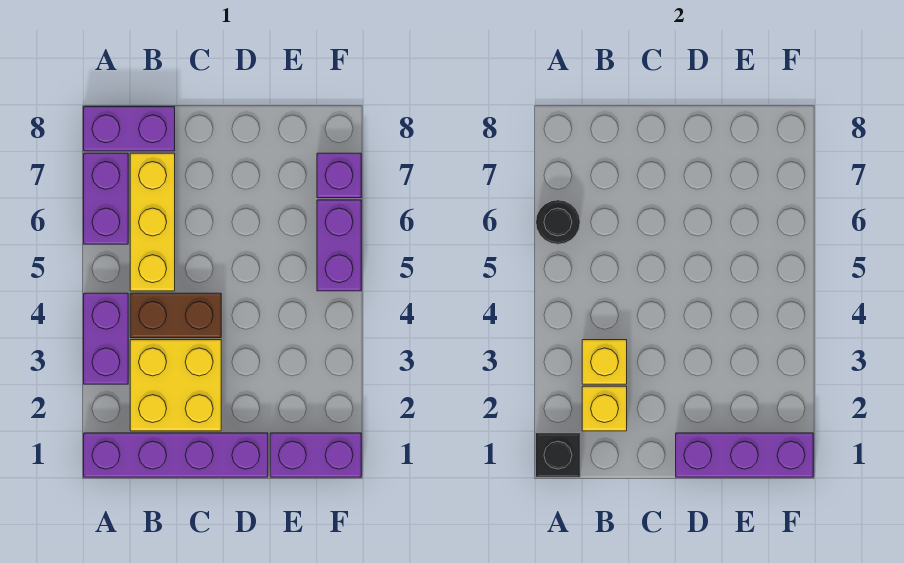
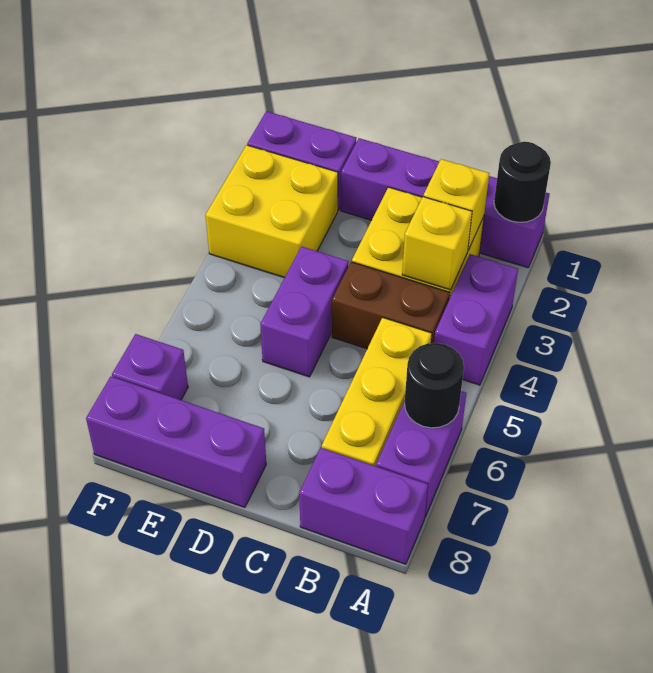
black brick A1 level 2 -> black round brick A1 level 2
purple brick D1:F1 level 2 -> purple brick D8:F8 level 1
none -> yellow brick E2:F3 level 1
purple brick F5:F6 level 1 -> purple brick D4:D5 level 1

